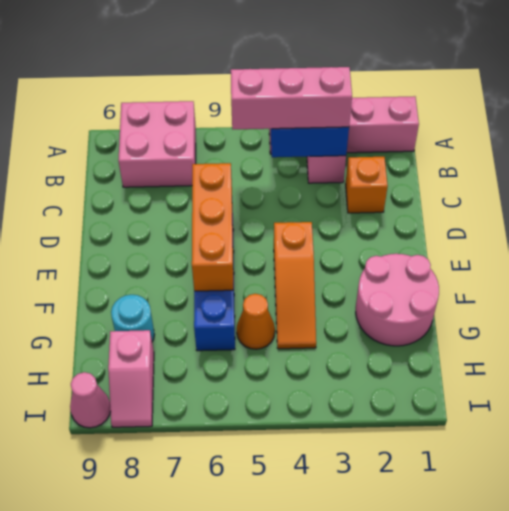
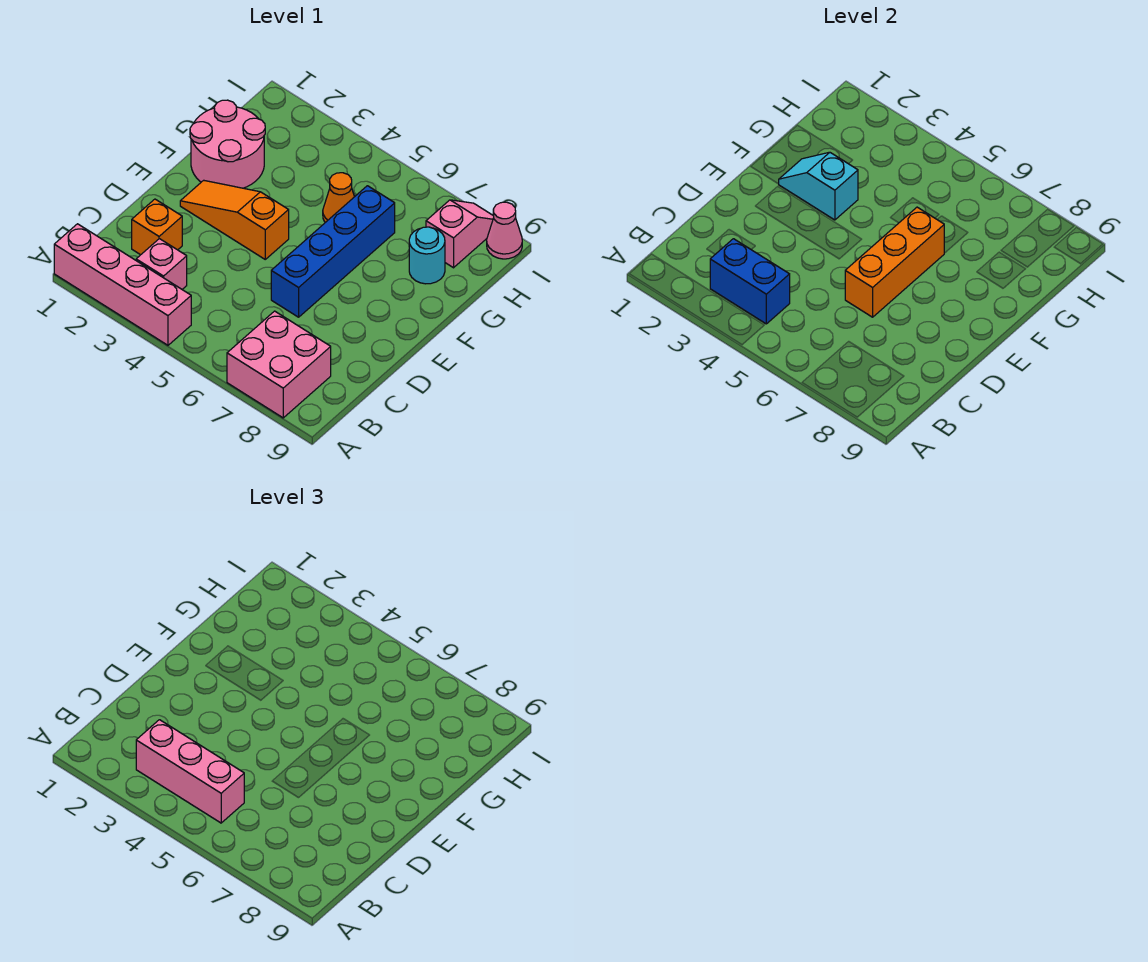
orange slope E4:G4 level 1 top E -> orange slope E2:E4 level 1 top 4
none -> cyan slope F2:F3 level 2 top 3

